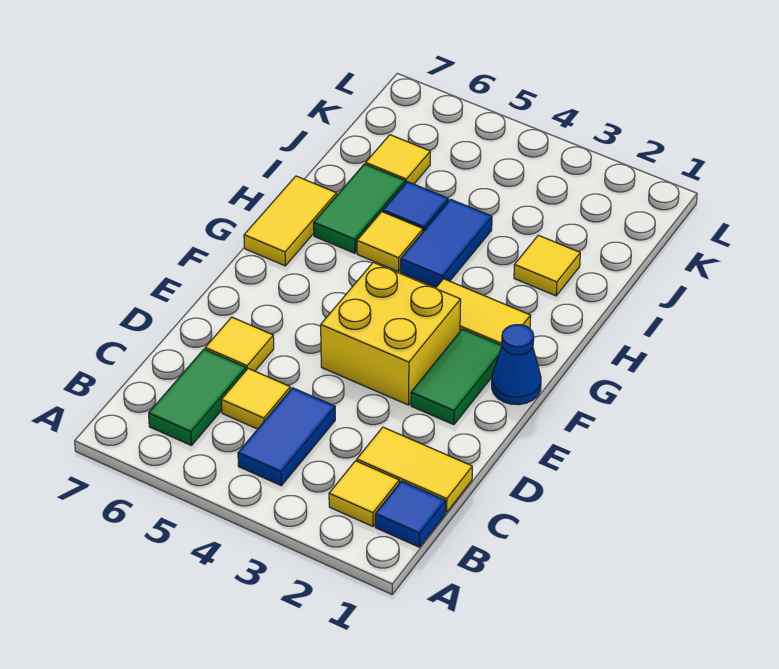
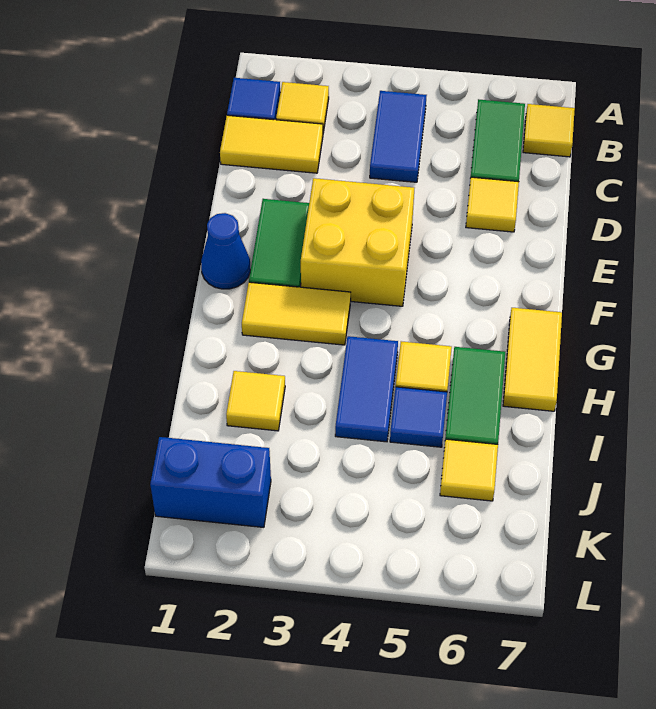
yellow tile C5 level 1 -> yellow tile B7 level 1
none -> blue brick K1:K2 level 1

